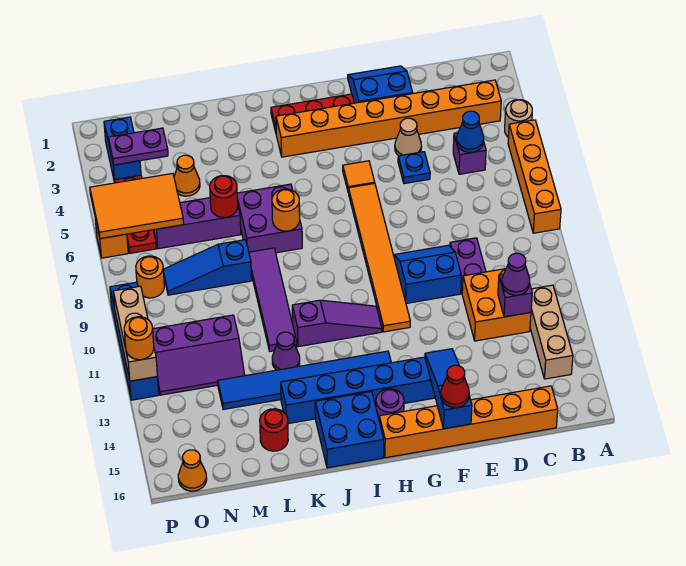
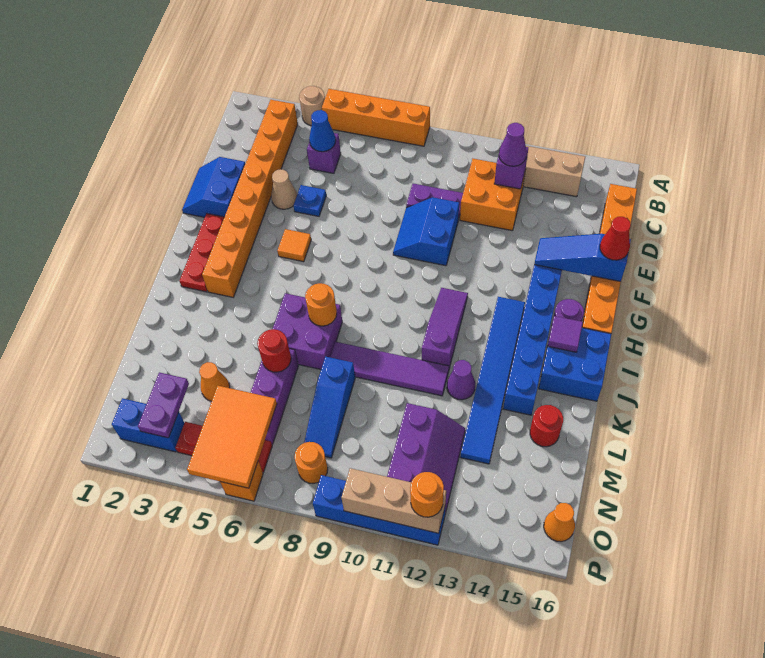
orange tile G6:G11 level 1 -> none
none -> purple tile I15 level 2

